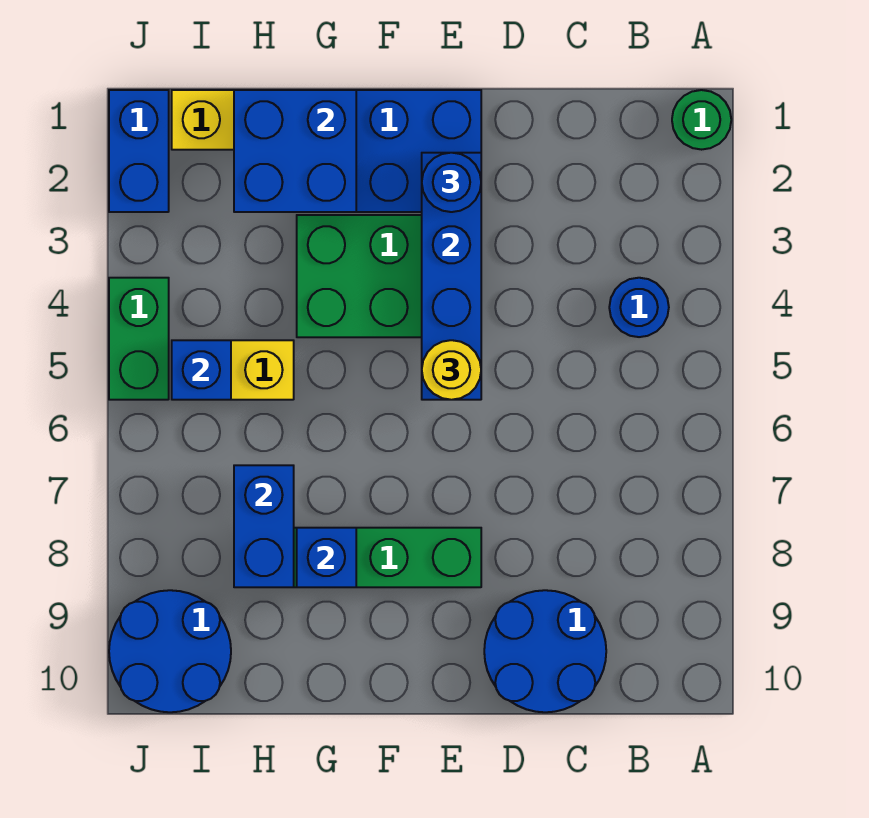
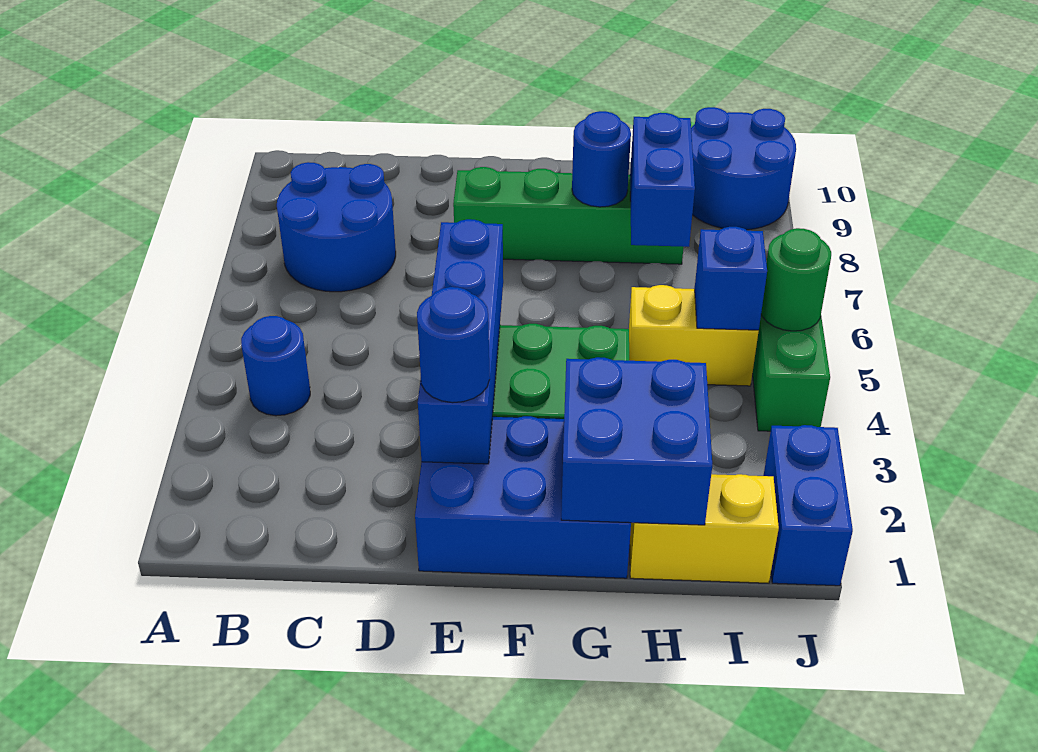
green round brick A1 level 1 -> green round brick J5 level 2
blue round brick C9:D10 level 1 -> blue round brick B7:C8 level 1
yellow round brick E5 level 3 -> none
blue brick G8 level 2 -> blue round brick G8 level 2

